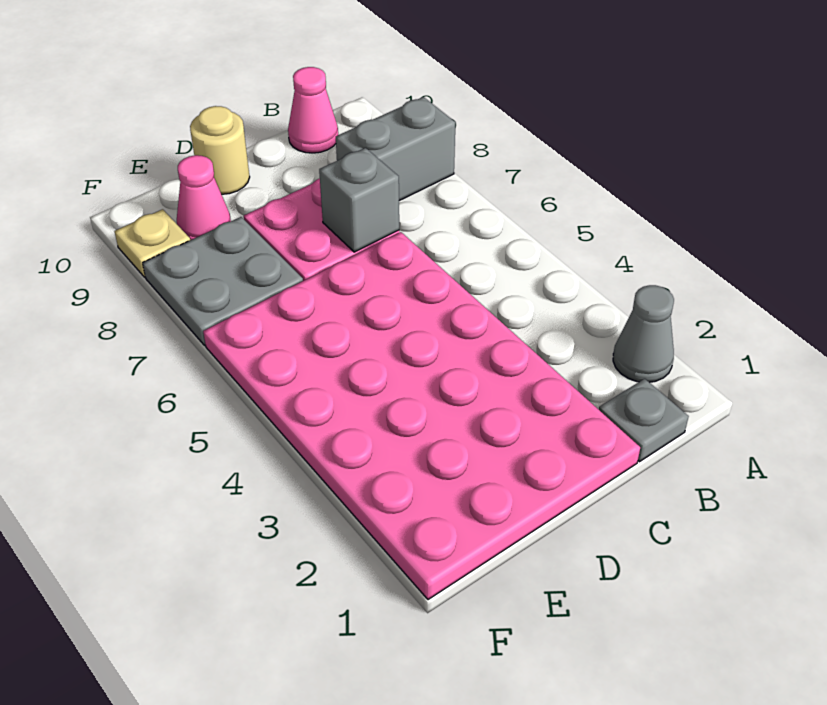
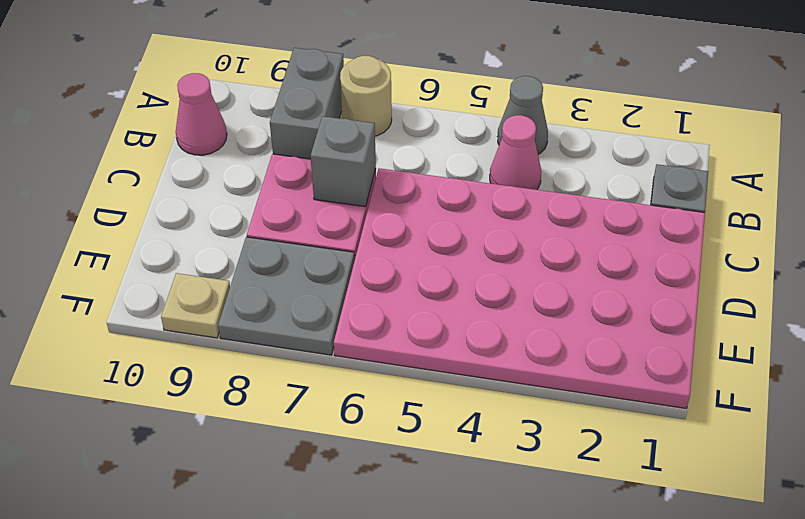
grey cone A2 level 1 -> grey cone A4 level 1
tan round brick D10 level 1 -> tan round brick A7 level 1
pink cone E9 level 1 -> pink cone B4 level 1

